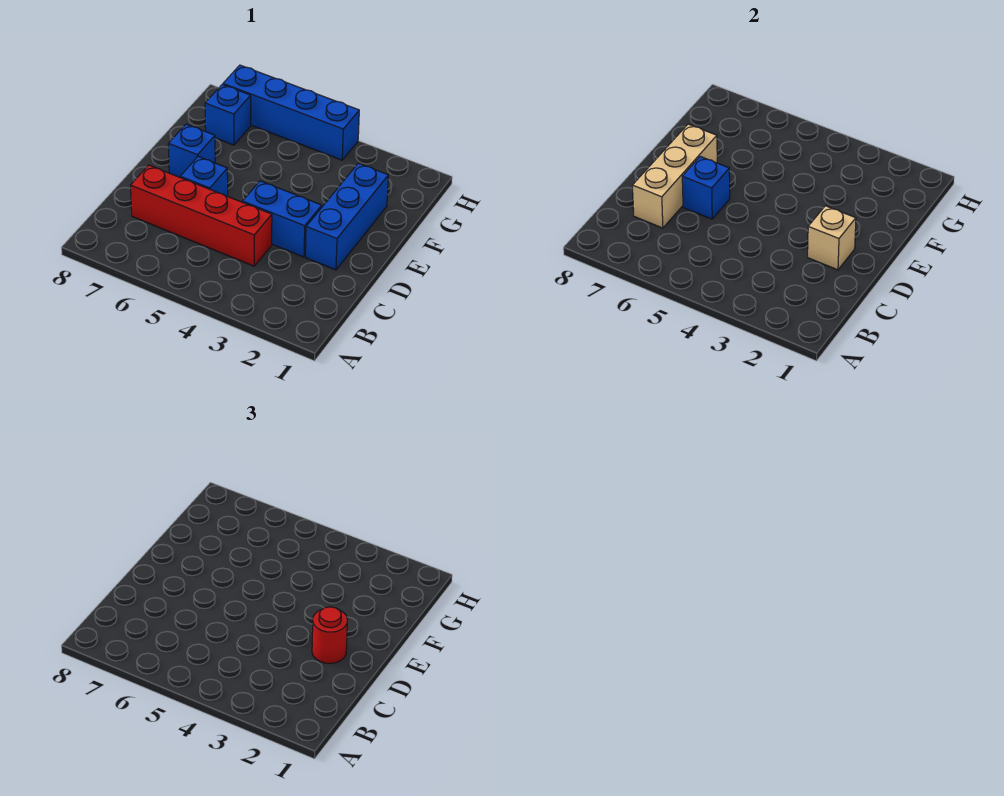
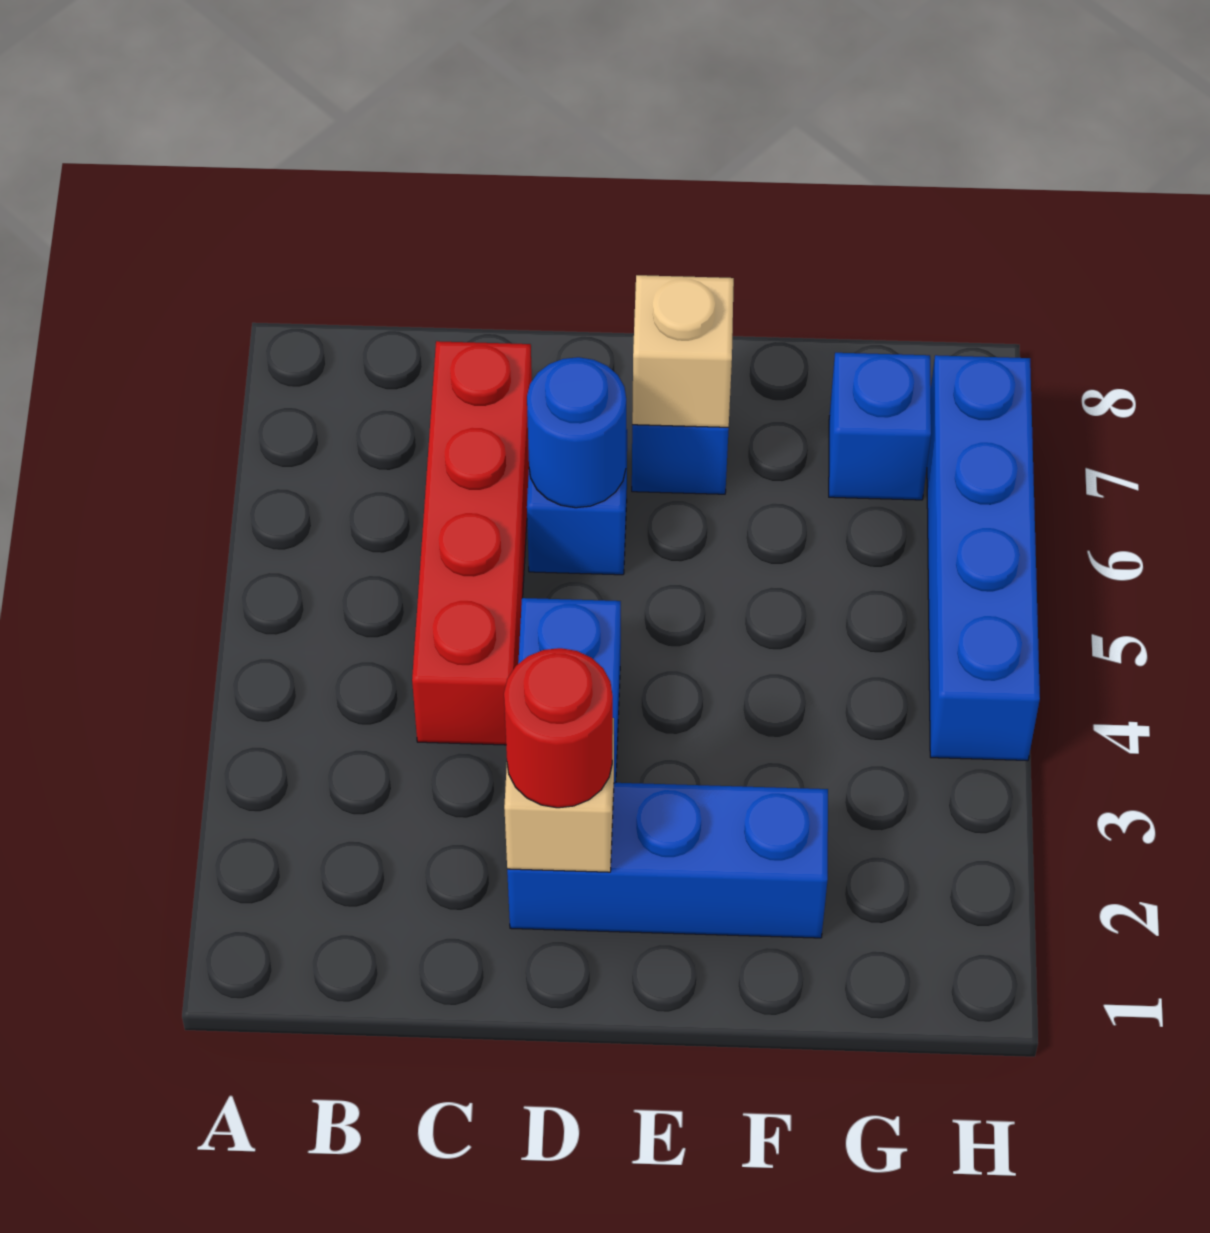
tan brick C7:E7 level 2 -> tan brick E7 level 2
blue brick D6 level 2 -> blue round brick D6 level 2

